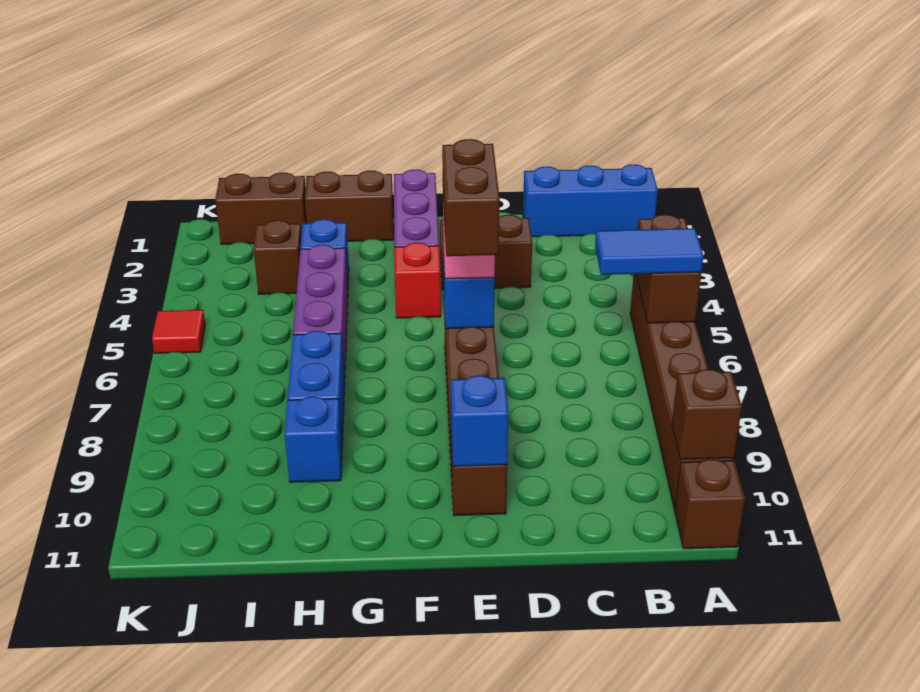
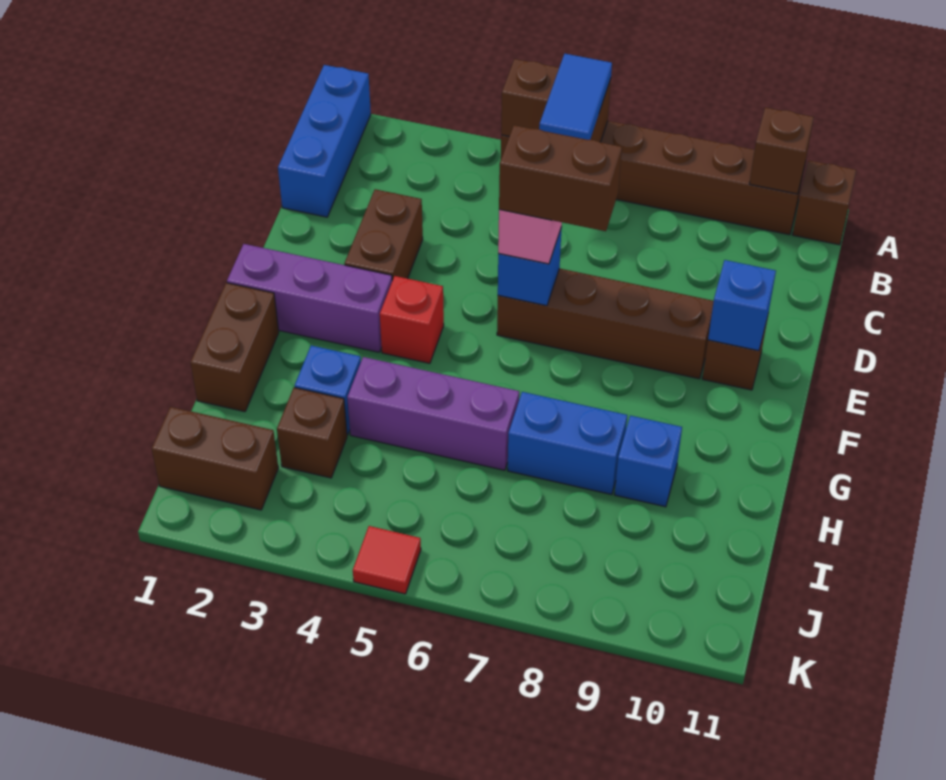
brown brick I1:J1 level 1 -> brown brick J1:J2 level 1

